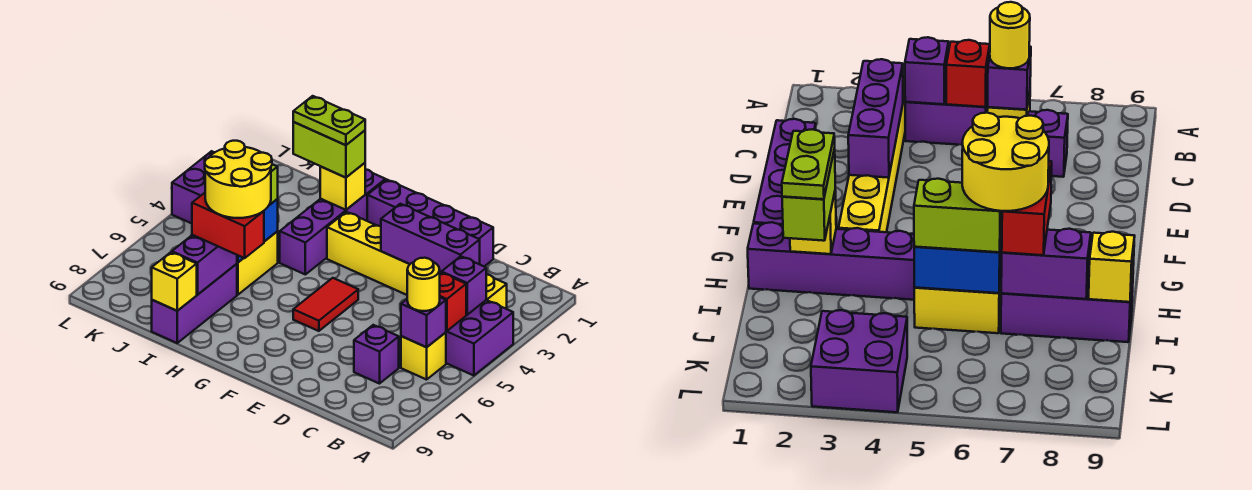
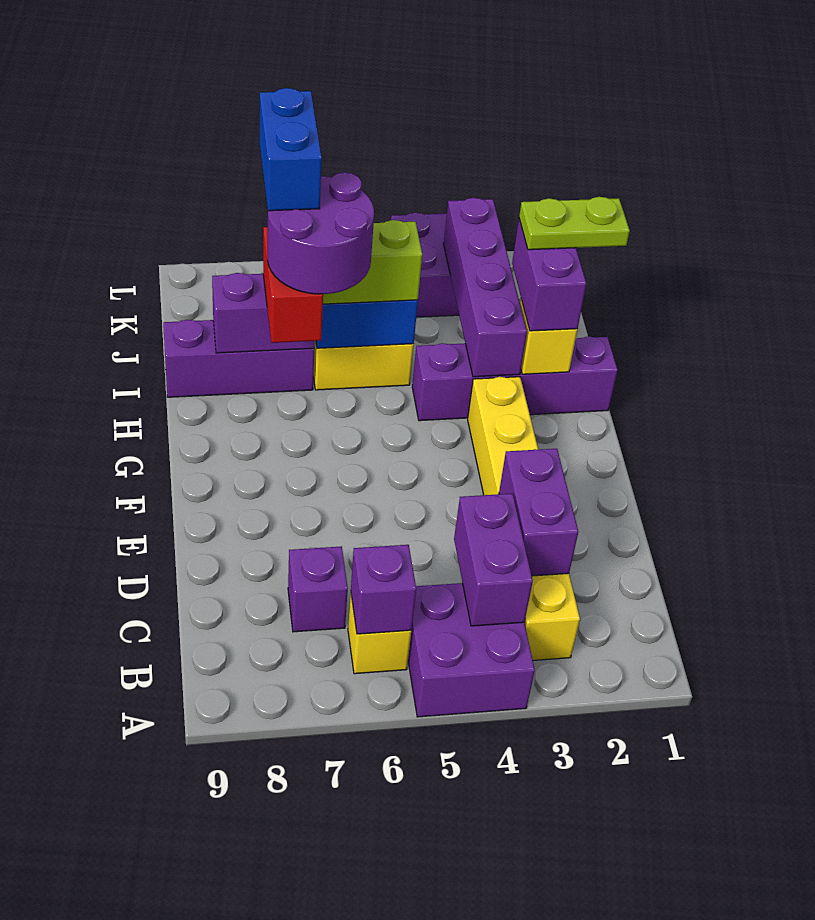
purple brick B4 level 2 -> purple brick B4:C4 level 2
red brick B5 level 2 -> none
yellow round brick B6 level 3 -> none
purple brick C3:E3 level 2 -> purple brick C3:D3 level 2
purple brick D1:G1 level 1 -> purple brick H3:K3 level 2
red tile F5:F6 level 1 -> none
lime brick H2:I2 level 3 -> purple brick H2:I2 level 3
lime plate H2:I2 level 4 -> lime plate I1:I2 level 4
yellow round brick H6:I7 level 4 -> purple round brick H6:I7 level 4
none -> blue brick I7:J7 level 5
yellow brick I9 level 2 -> none

